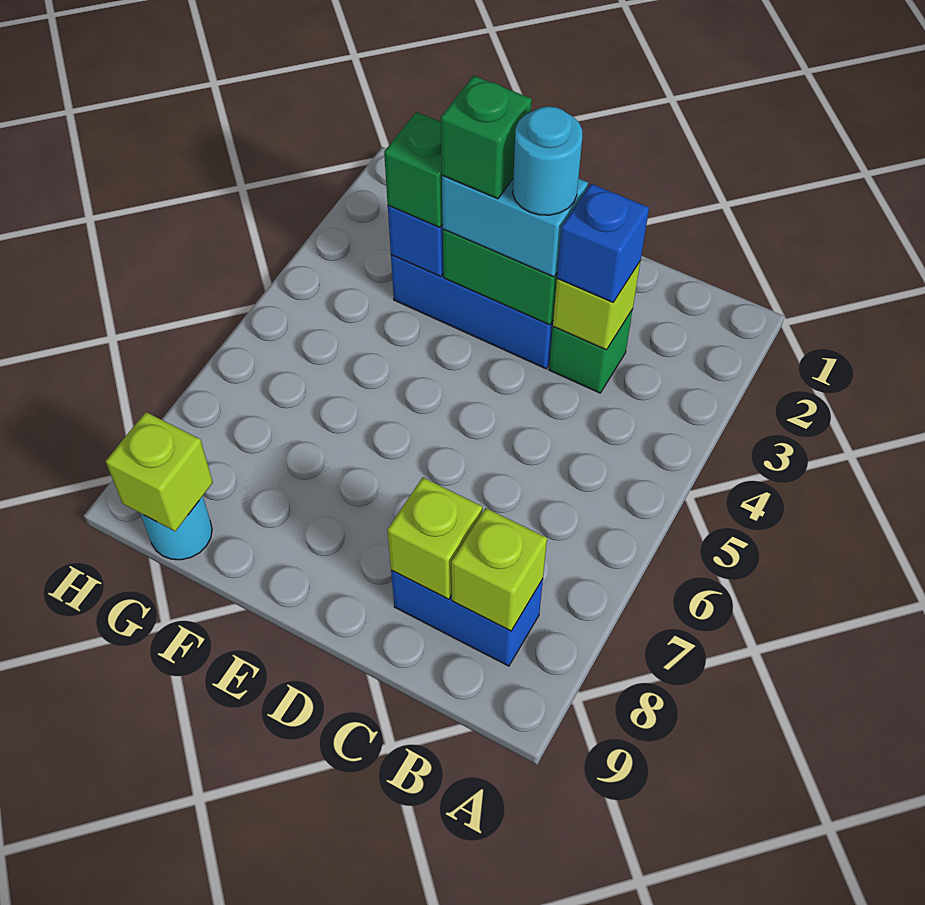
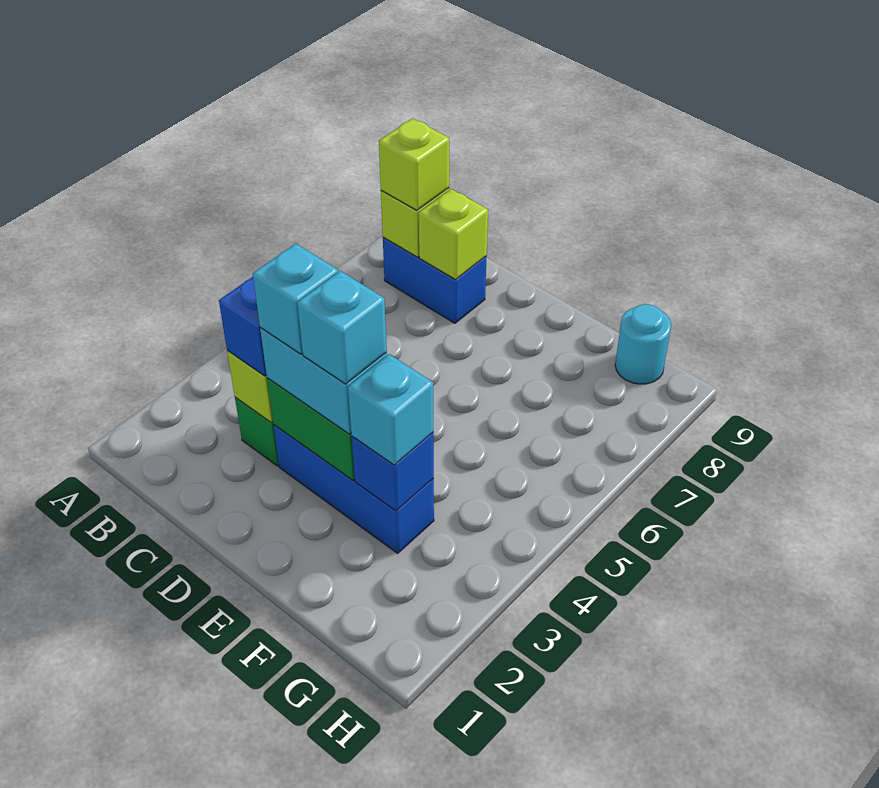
cyan round brick D3 level 4 -> cyan brick D3 level 4
green brick E3 level 4 -> cyan brick E3 level 4
green brick F3 level 3 -> cyan brick F3 level 3
lime brick G9 level 2 -> lime brick B8 level 3

